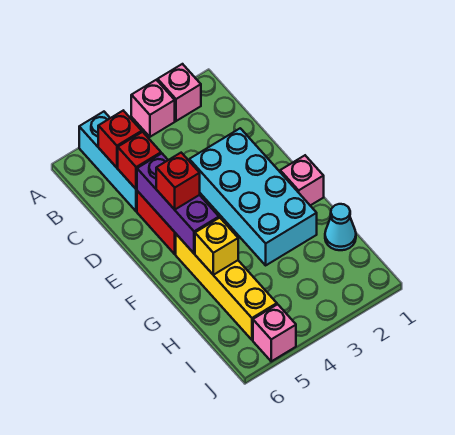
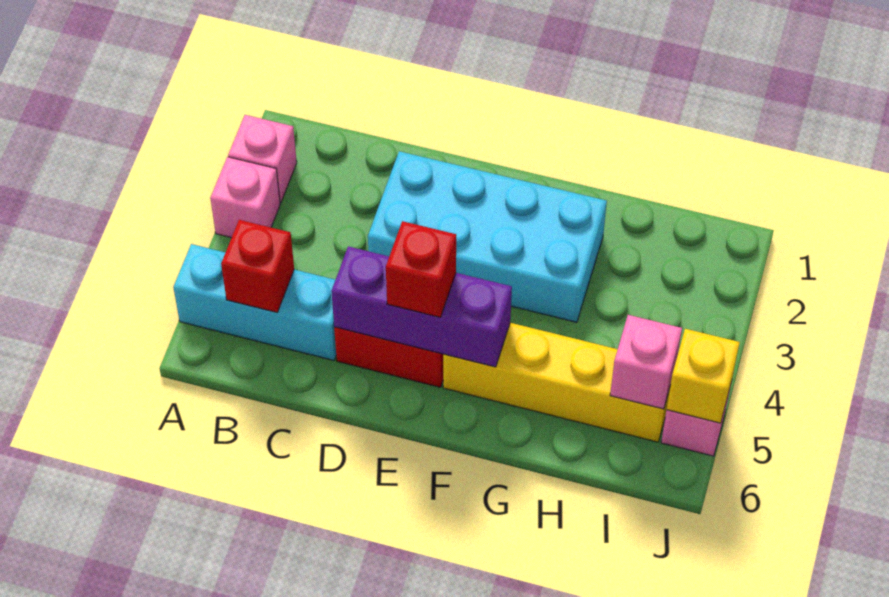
red brick C5 level 2 -> none
pink brick F1 level 1 -> pink brick I5 level 2
yellow brick G5 level 2 -> yellow brick J5 level 2
cyan cone H1 level 1 -> none

